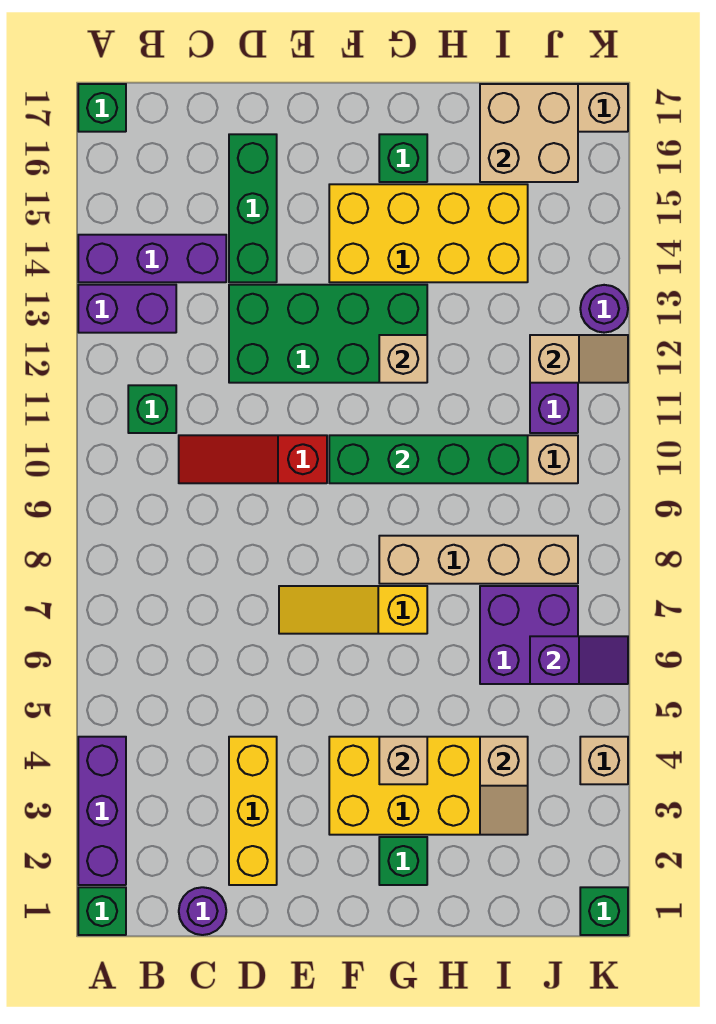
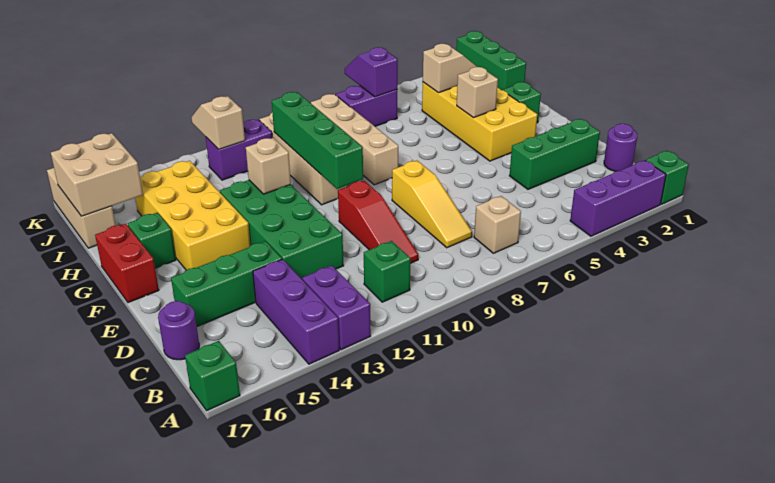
yellow brick D2:D4 level 1 -> green brick D2:D4 level 1
yellow slope E7:G7 level 1 top G -> yellow slope C8:E8 level 1 top E
none -> red brick F17:G17 level 1
purple brick I6:J7 level 1 -> purple brick J6:J7 level 1
green brick K1 level 1 -> green brick I1:K1 level 1
tan brick K4 level 1 -> tan brick B7 level 1
purple round brick K13 level 1 -> purple round brick C17 level 1

